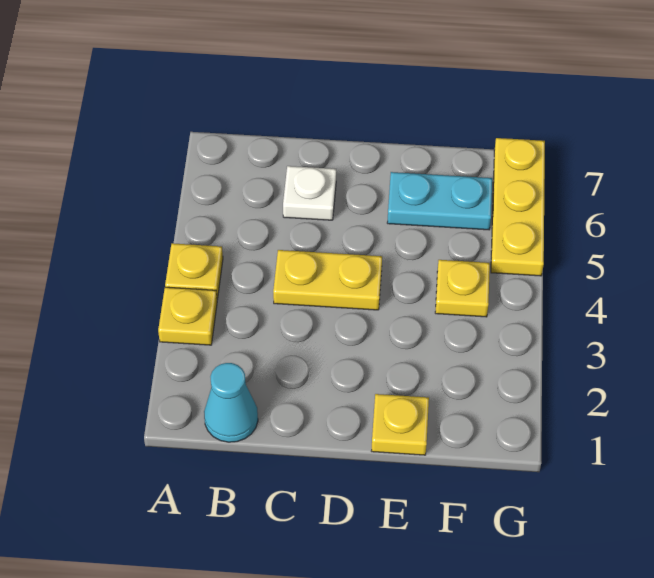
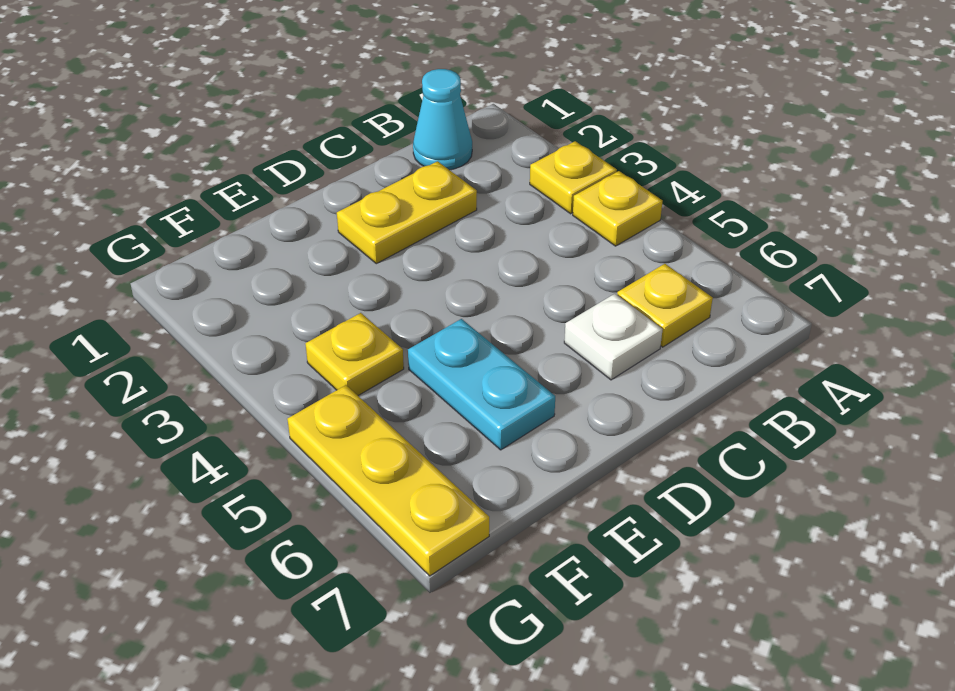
yellow plate C4:D4 level 1 -> yellow plate C2:D2 level 1
yellow plate E1 level 1 -> yellow plate B6 level 1
cyan plate E6:F6 level 1 -> cyan plate E5:E6 level 1

